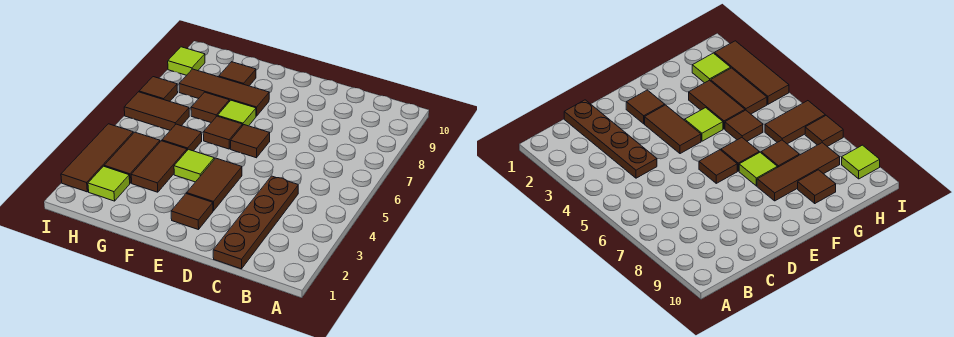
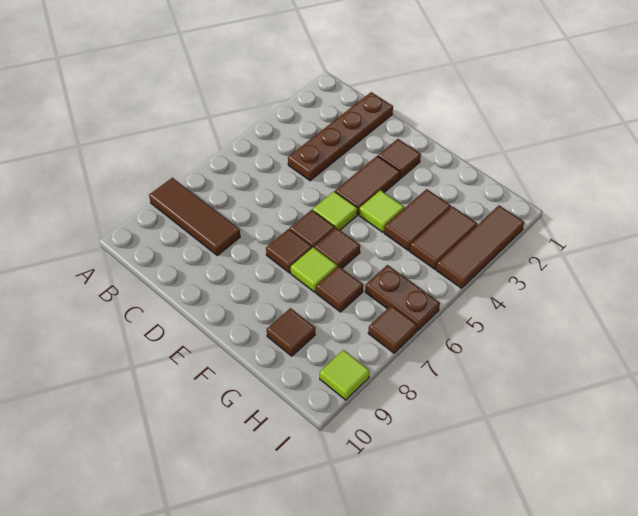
brown tile F8:H8 level 1 -> brown tile A8:C8 level 1
brown tile G5 level 1 -> brown tile E7 level 1
lime tile H2 level 1 -> lime tile E5 level 1
brown tile H6:I6 level 1 -> brown plate H6:I6 level 1

